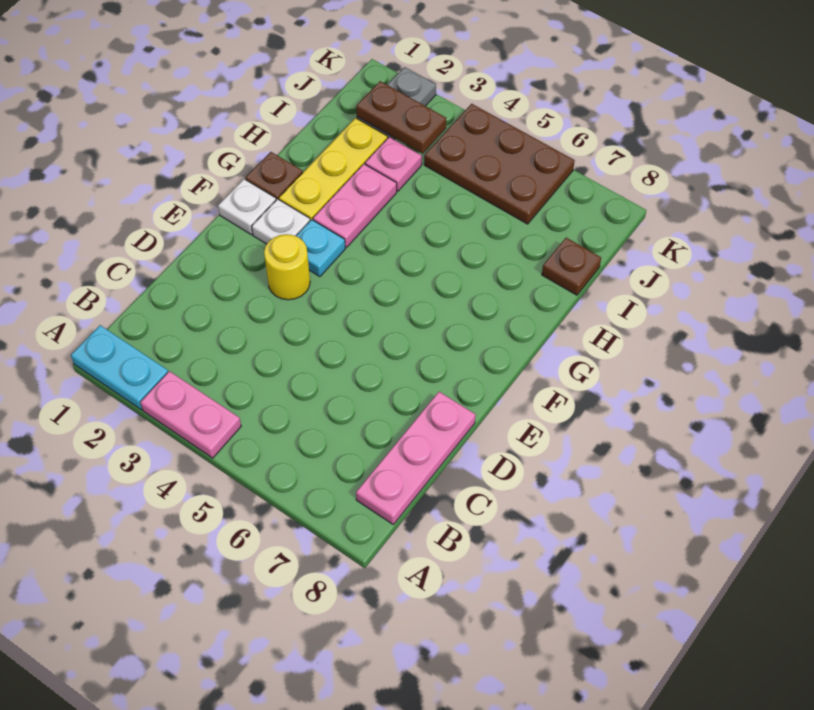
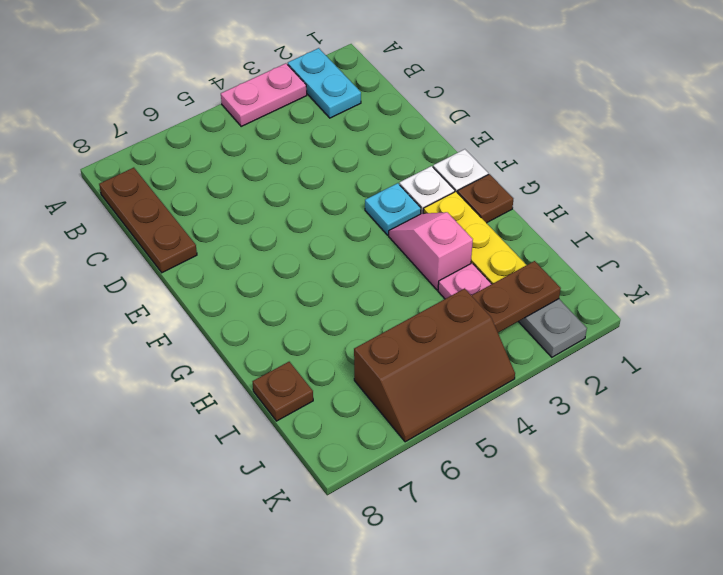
cyan plate A1:A2 level 1 -> cyan plate A2:B2 level 1
pink plate B8:D8 level 1 -> brown plate B8:D8 level 1
yellow round brick E3 level 1 -> none
pink plate G3:H3 level 1 -> pink slope G3:H3 level 1 top H
brown plate J4:K6 level 1 -> brown slope J4:K6 level 1 top J

